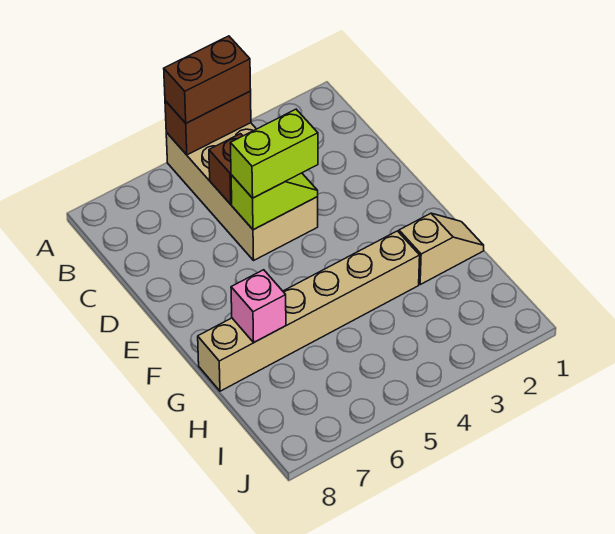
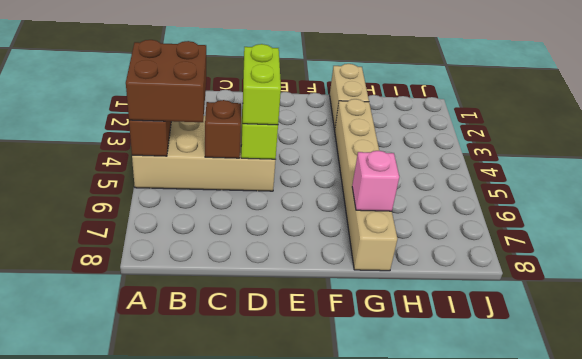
brown brick A4:A5 level 3 -> brown brick A4:B5 level 3
tan slope G1:G2 level 1 top 2 -> tan brick G1:G2 level 1

